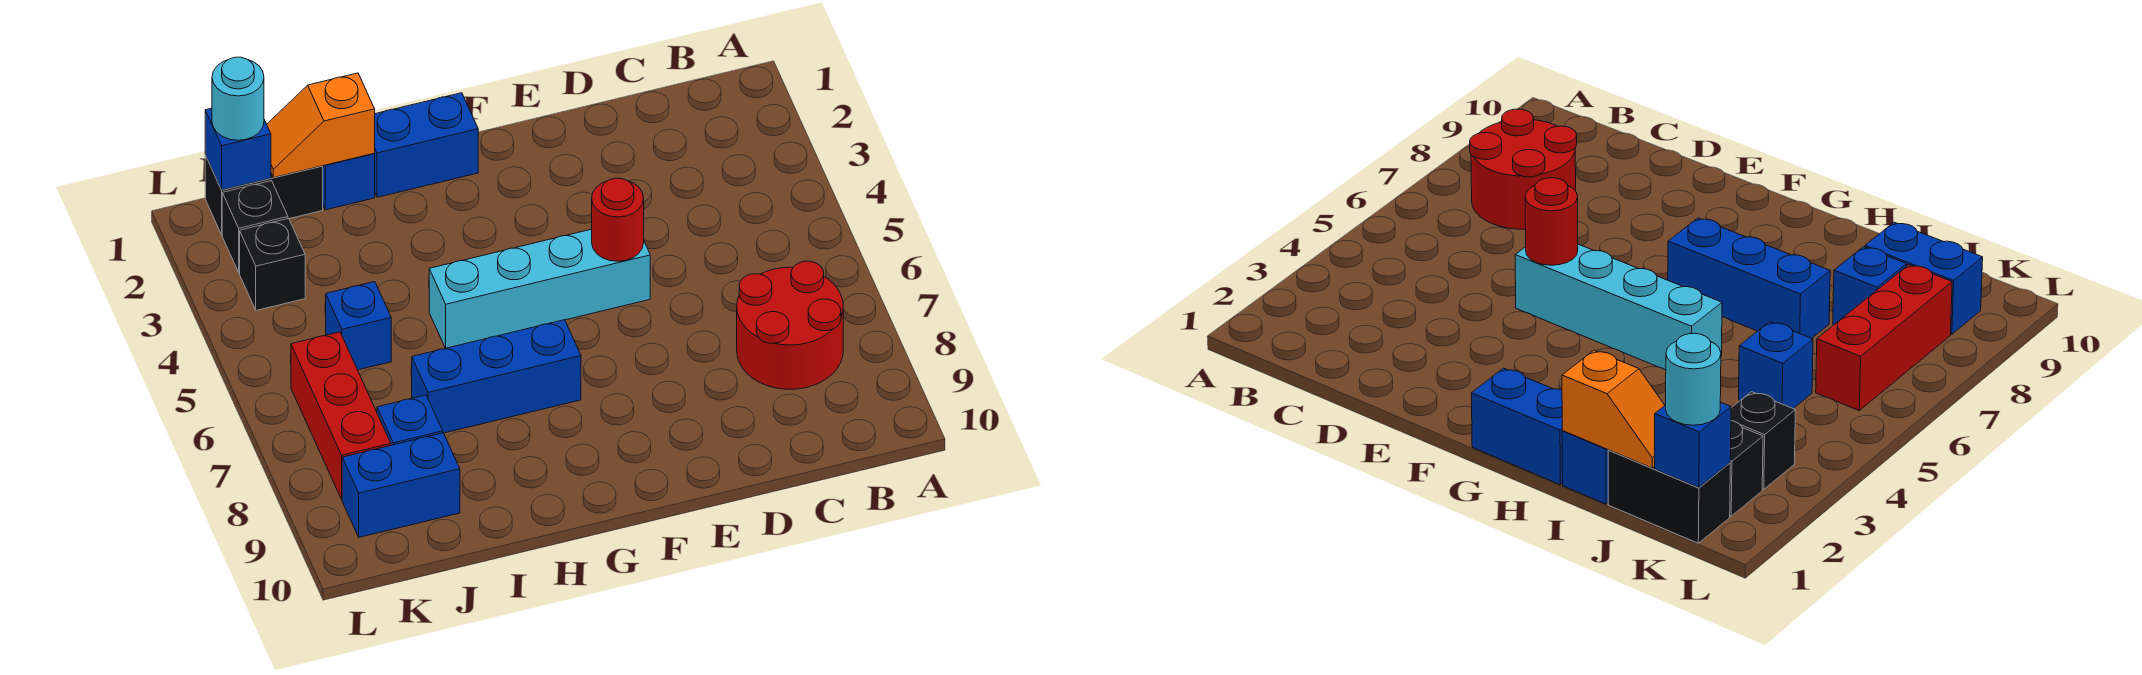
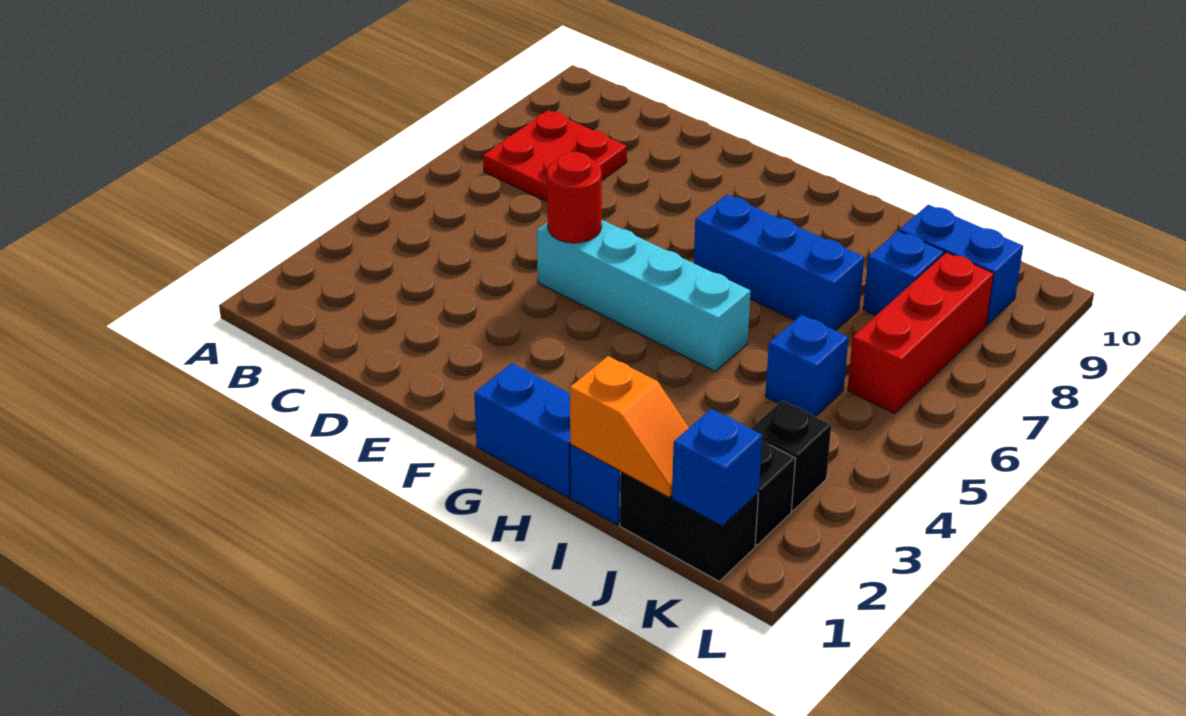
red round brick B7:C8 level 1 -> red plate B7:C8 level 1
cyan round brick K1 level 3 -> none

